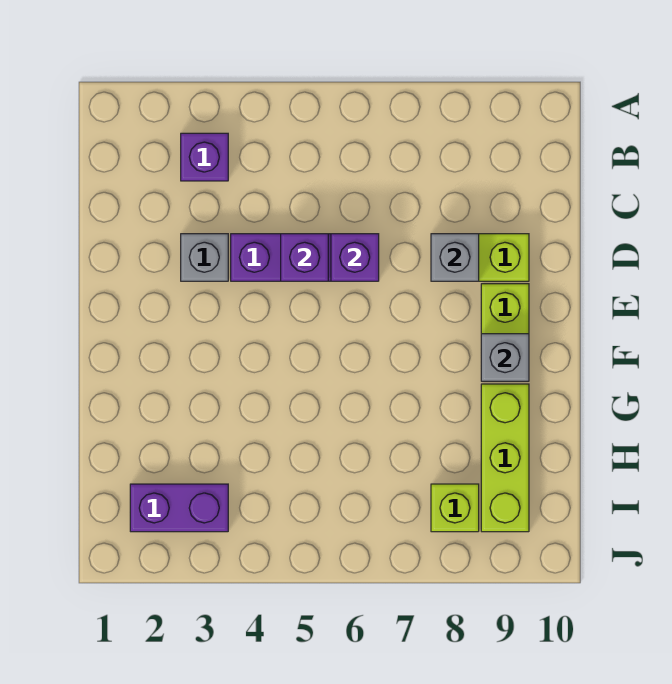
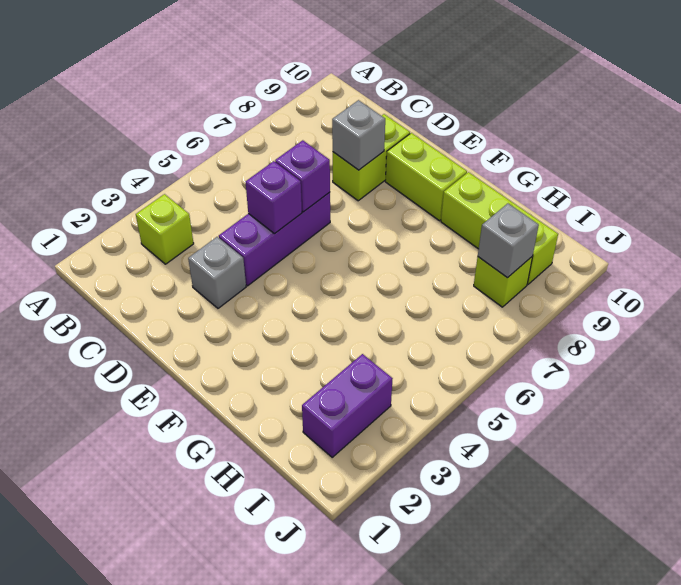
purple brick B3 level 1 -> lime brick B3 level 1
grey brick F9 level 2 -> grey brick I8 level 2

